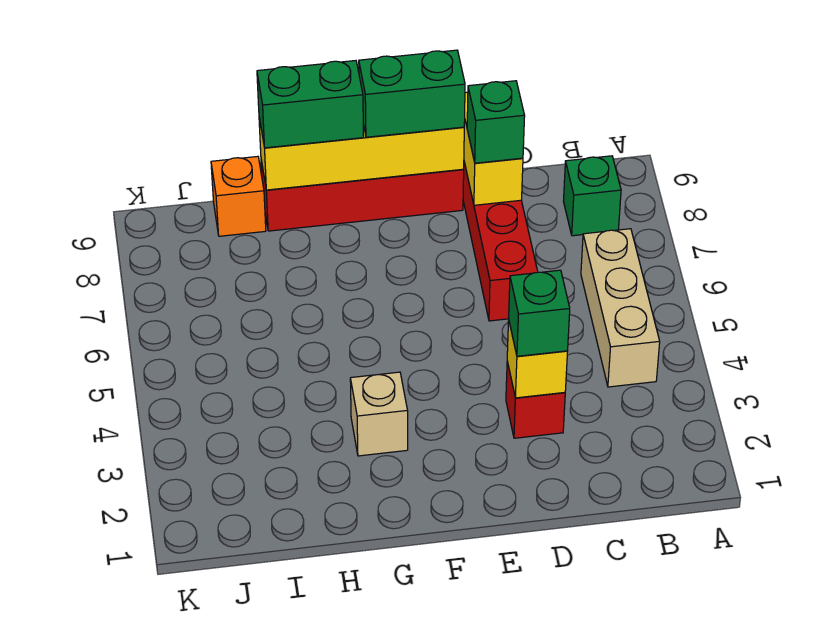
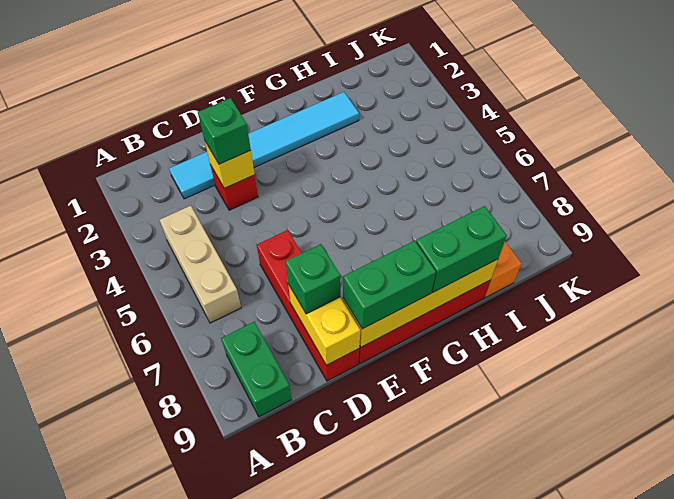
green brick B8 level 1 -> green brick B8:B9 level 1
none -> cyan tile C2:H2 level 1
tan brick G3 level 1 -> none

